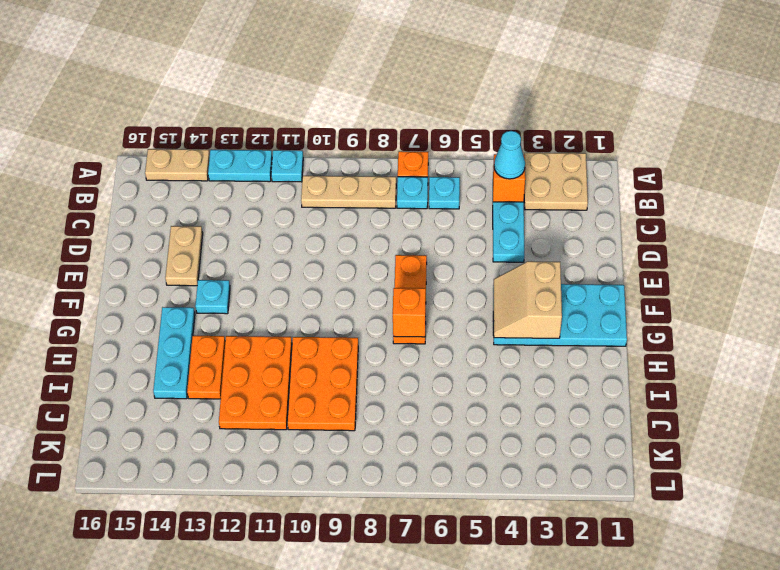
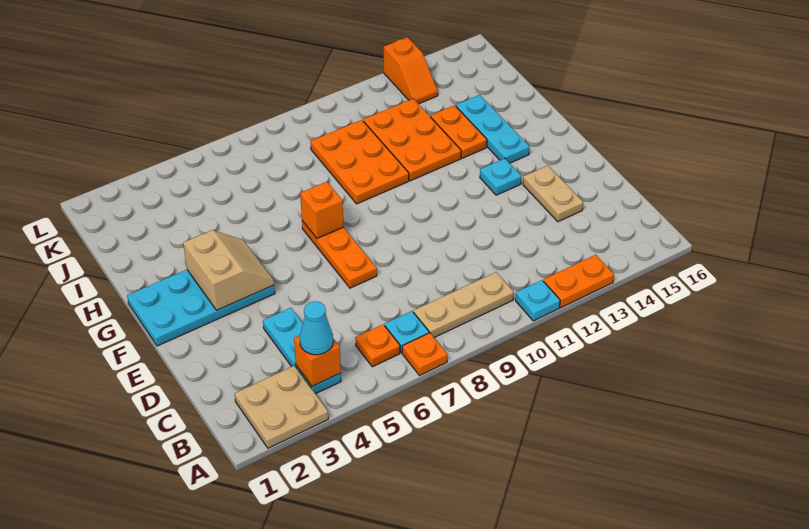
cyan plate A12:A13 level 1 -> orange plate A12:A13 level 1
tan plate A14:A15 level 1 -> none
cyan plate B6 level 1 -> orange plate B6 level 1
none -> orange slope K13:L13 level 1 top L

